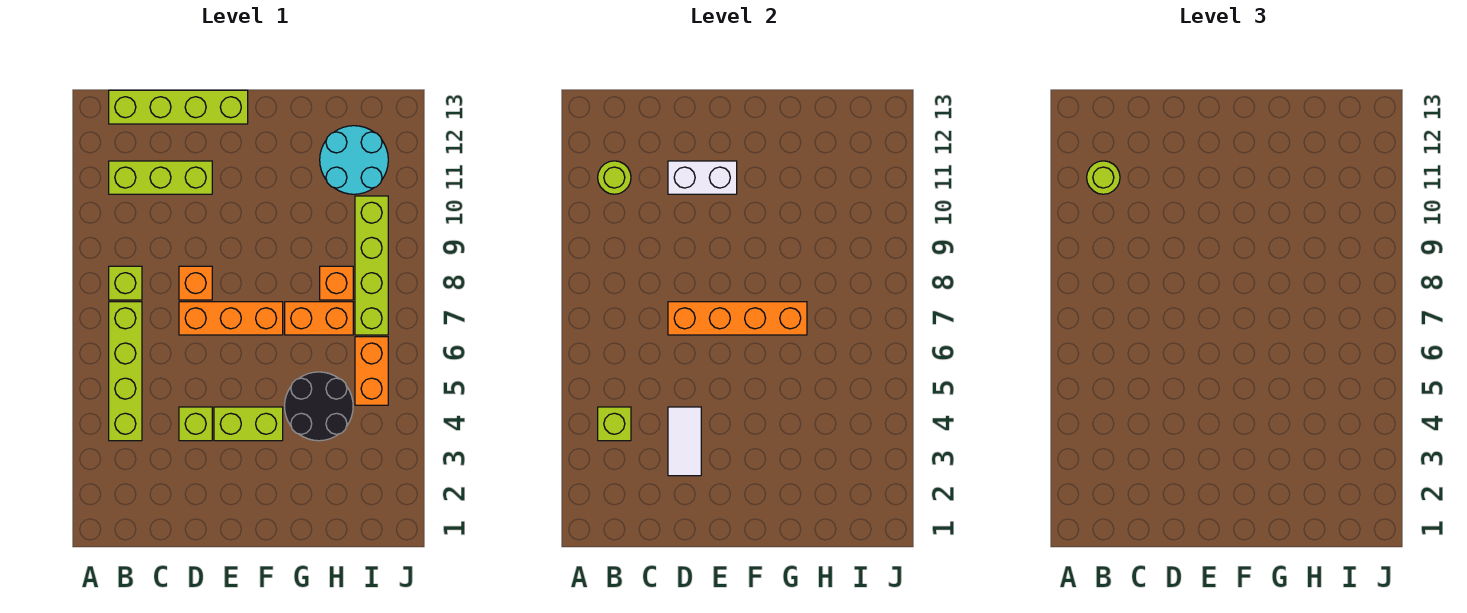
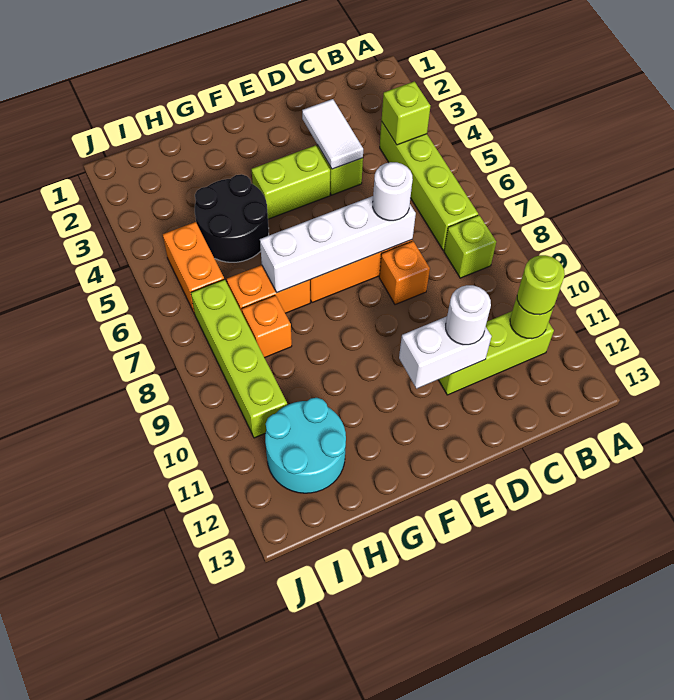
lime brick B13:E13 level 1 -> none
orange brick D7:G7 level 2 -> white brick D7:G7 level 2
none -> white round brick D7 level 3
none -> white round brick D11 level 3

